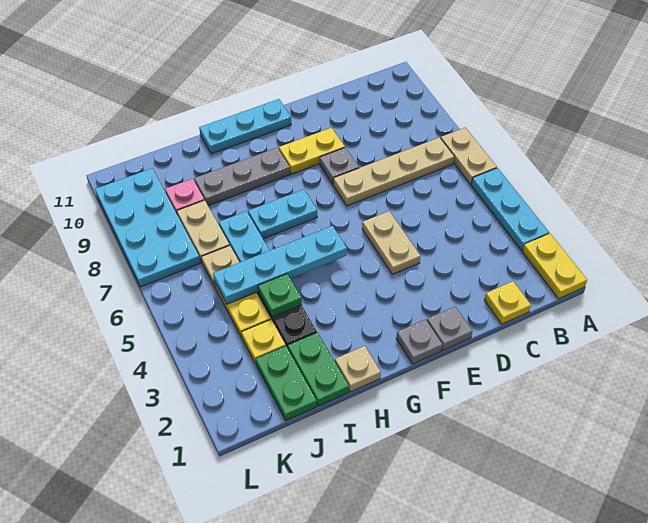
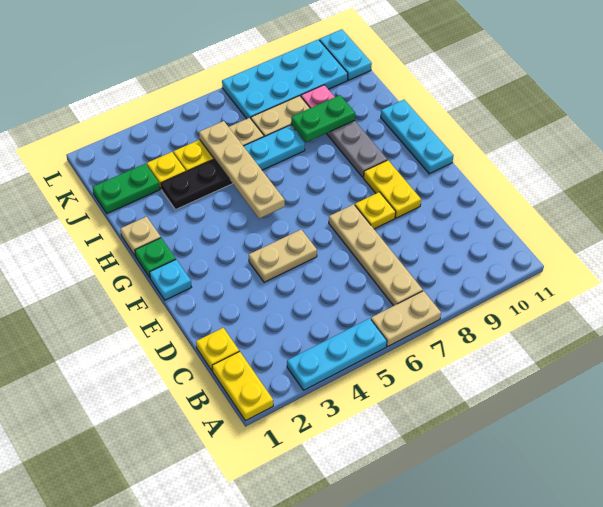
yellow plate A1:A2 level 1 -> yellow plate A1:B1 level 1
grey plate E1 level 1 -> none
grey plate E8 level 1 -> yellow plate E8 level 1
grey plate F1 level 1 -> cyan plate F1 level 1
cyan plate G5:J5 level 2 -> tan plate G5:J5 level 2
cyan plate G7:H7 level 1 -> cyan plate K11:L11 level 1
green plate I1:I2 level 1 -> green plate I8:I9 level 2
green plate I4 level 2 -> green plate G1 level 1

